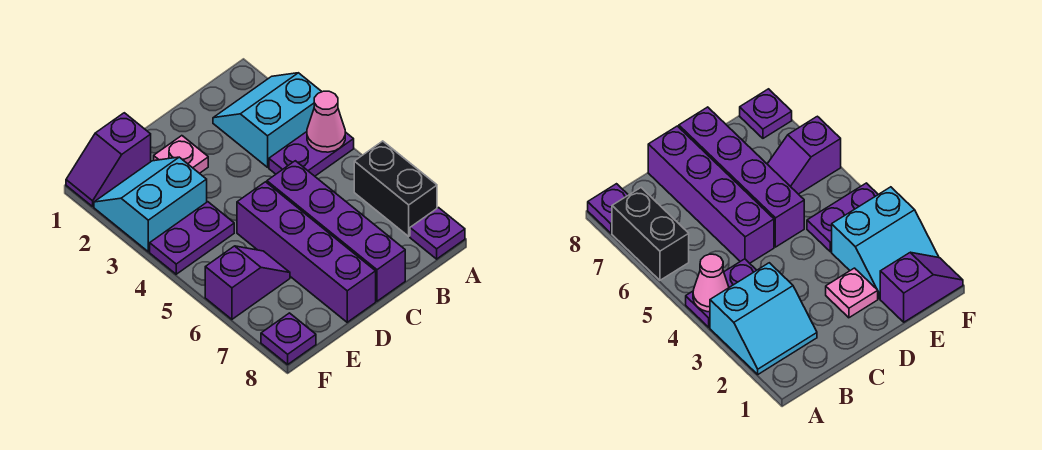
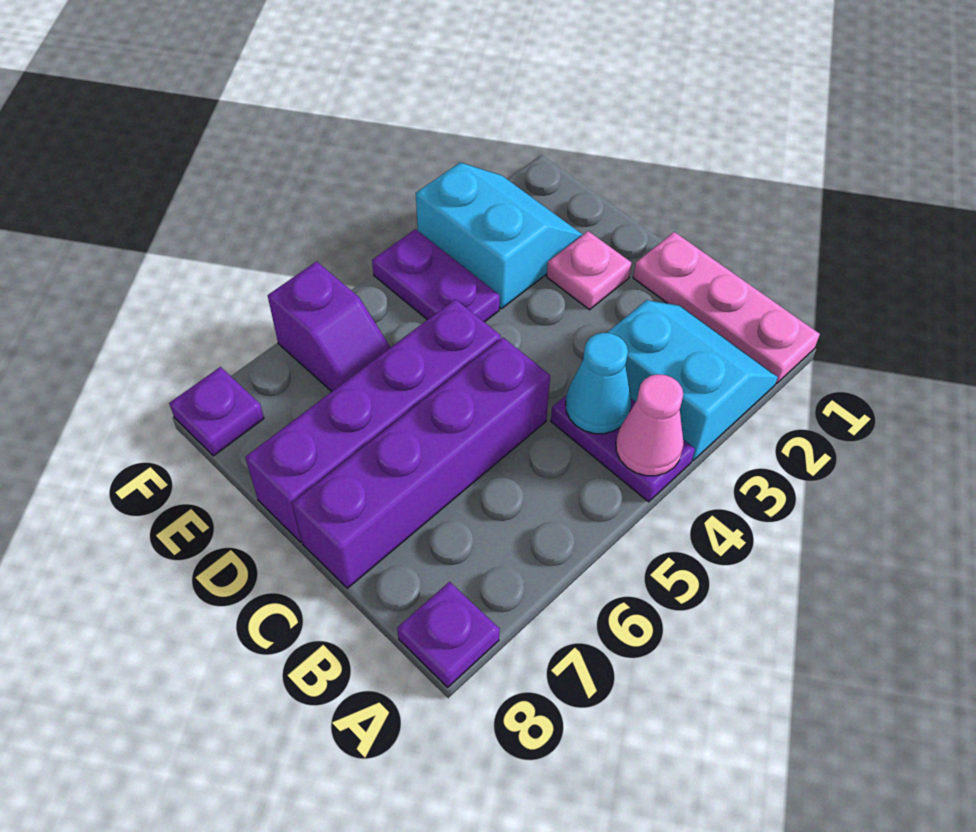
none -> pink plate A1:C1 level 1
black brick A6:A7 level 1 -> none
none -> cyan cone B4 level 2
purple slope E1:F1 level 1 top E -> none

